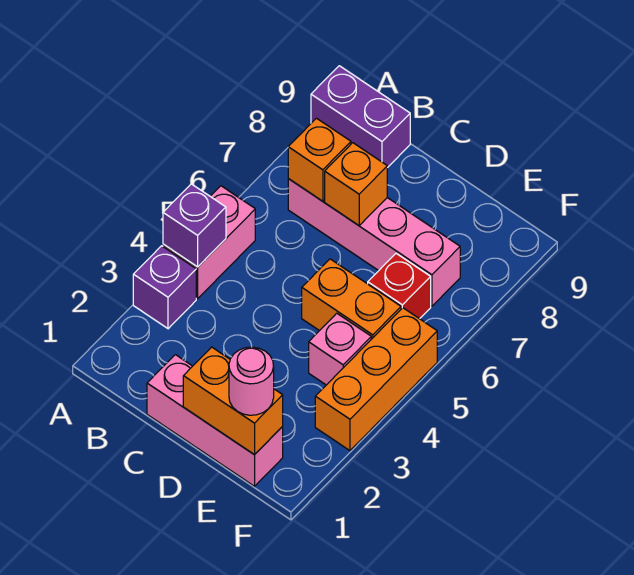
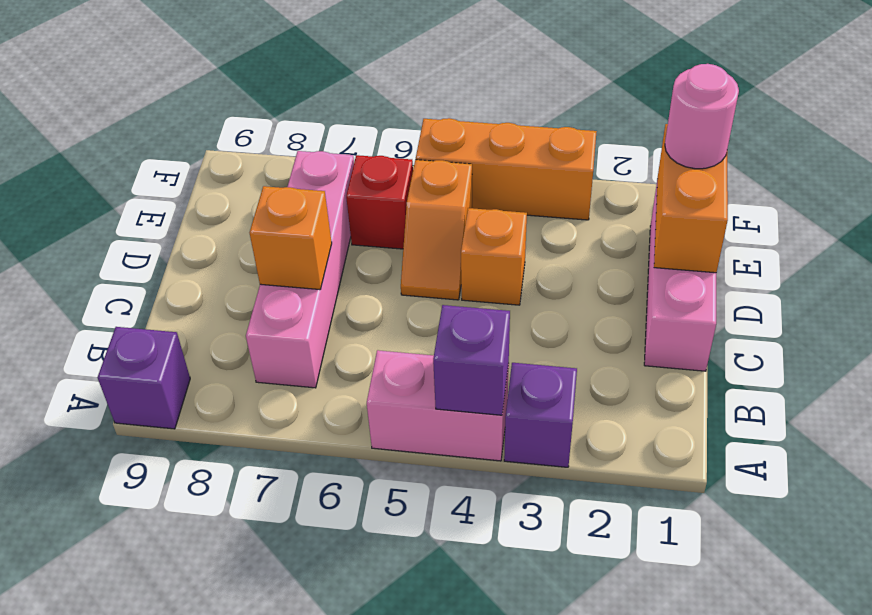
purple brick A9:B9 level 1 -> purple brick A9 level 1
orange brick B7 level 2 -> orange brick D4 level 1
orange brick D5:E5 level 1 -> orange slope D5:E5 level 1 top E
pink brick E4 level 1 -> none

